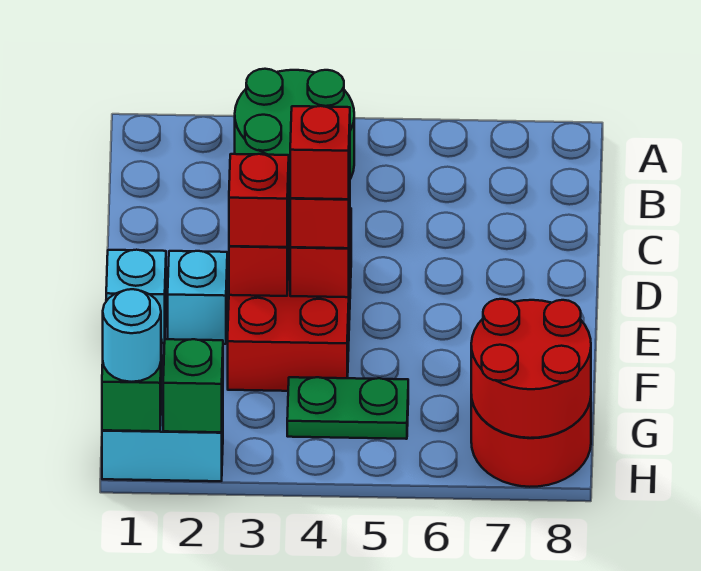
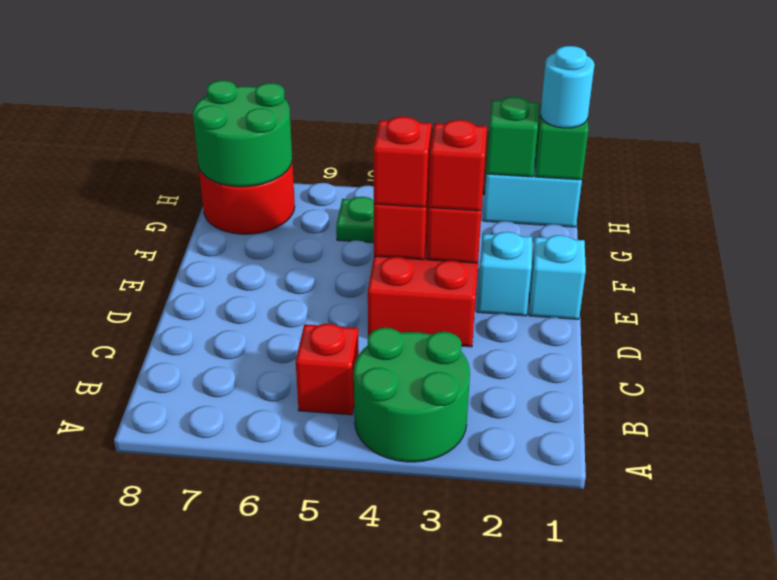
red brick E4 level 4 -> red brick B5 level 1
red round brick G7:H8 level 2 -> green round brick G7:H8 level 2

